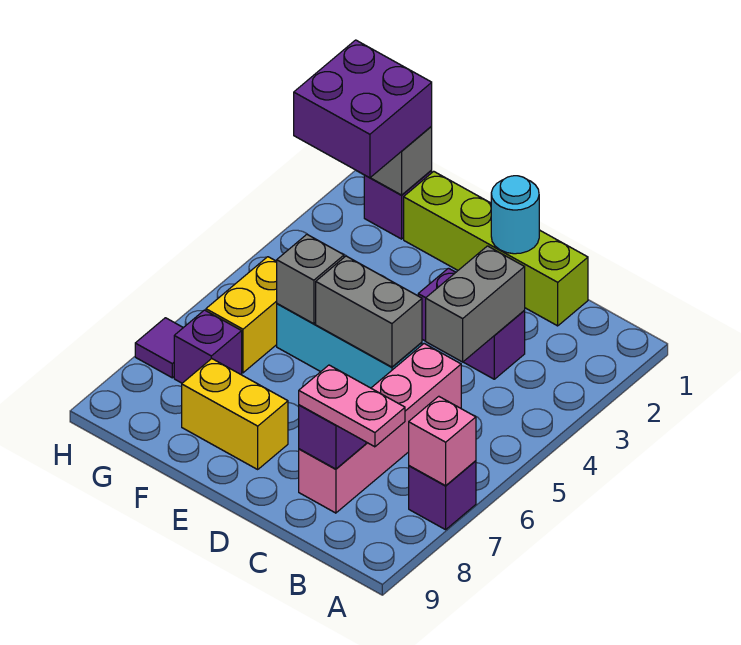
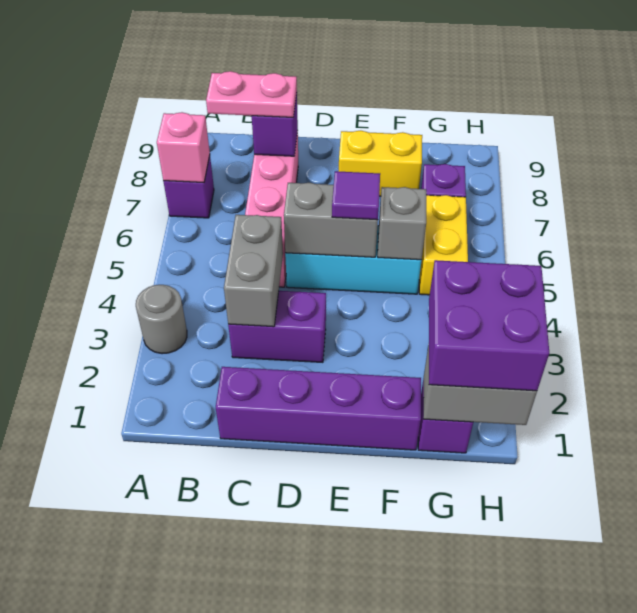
none -> grey round brick A3 level 1
lime brick C1:F1 level 1 -> purple brick C1:F1 level 1
cyan round brick D1 level 2 -> none
purple tile H7 level 1 -> purple tile E5 level 3

